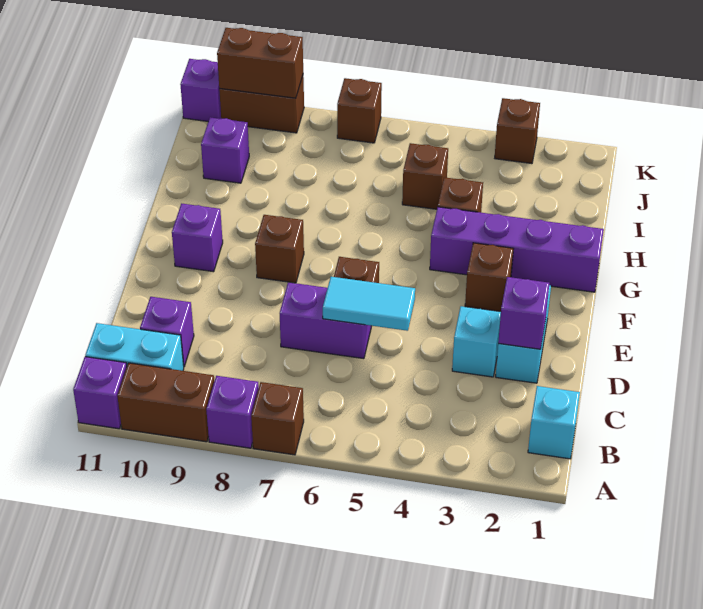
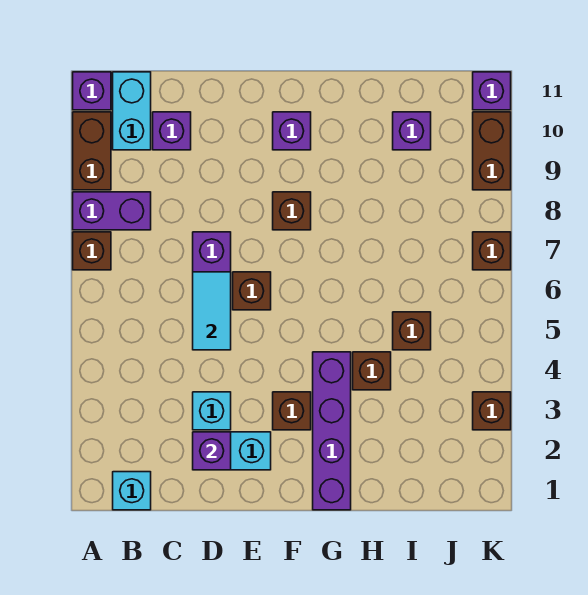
purple brick A8 level 1 -> purple brick A8:B8 level 1
brown brick K9:K10 level 2 -> none

